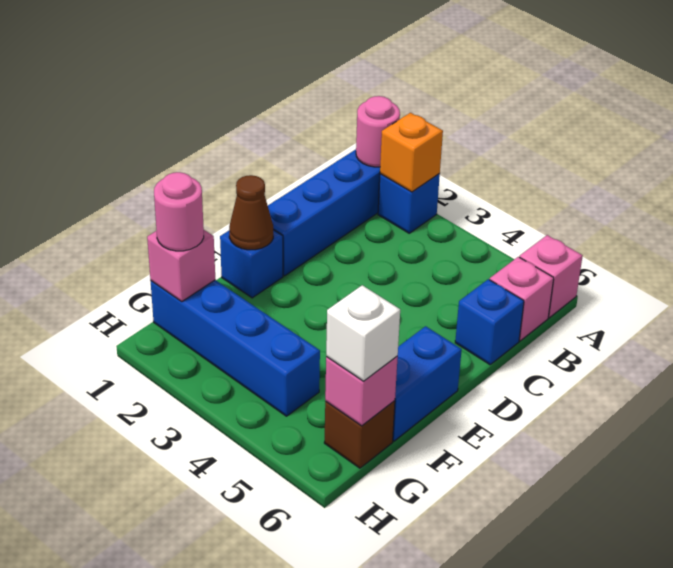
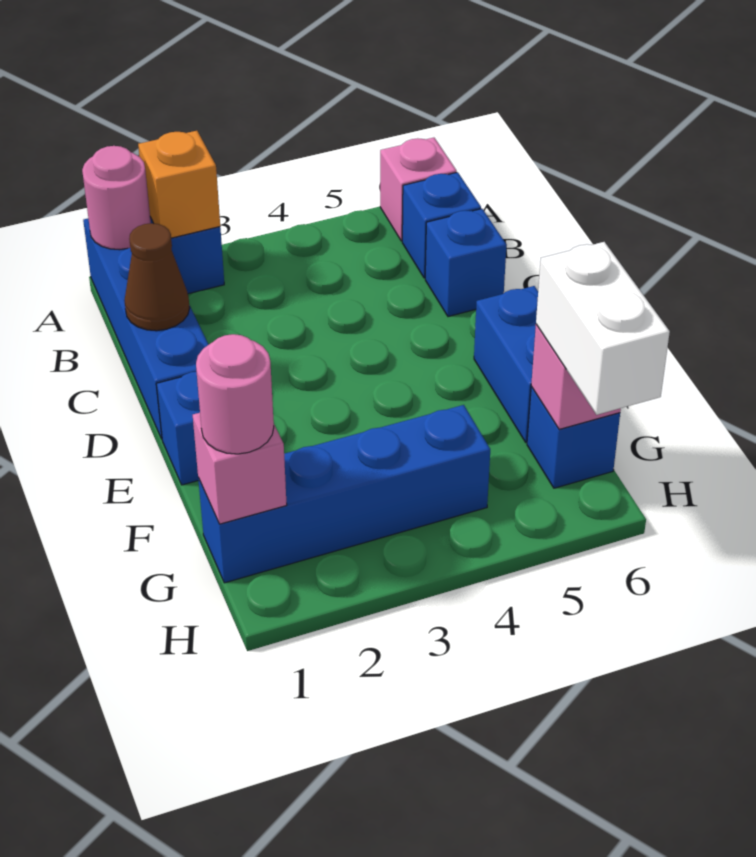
pink brick B6 level 1 -> blue brick B6 level 1
brown cone E1 level 2 -> brown cone C1 level 2
brown brick G6 level 1 -> blue brick G6 level 1
white brick G6 level 3 -> white brick G6:H6 level 3

